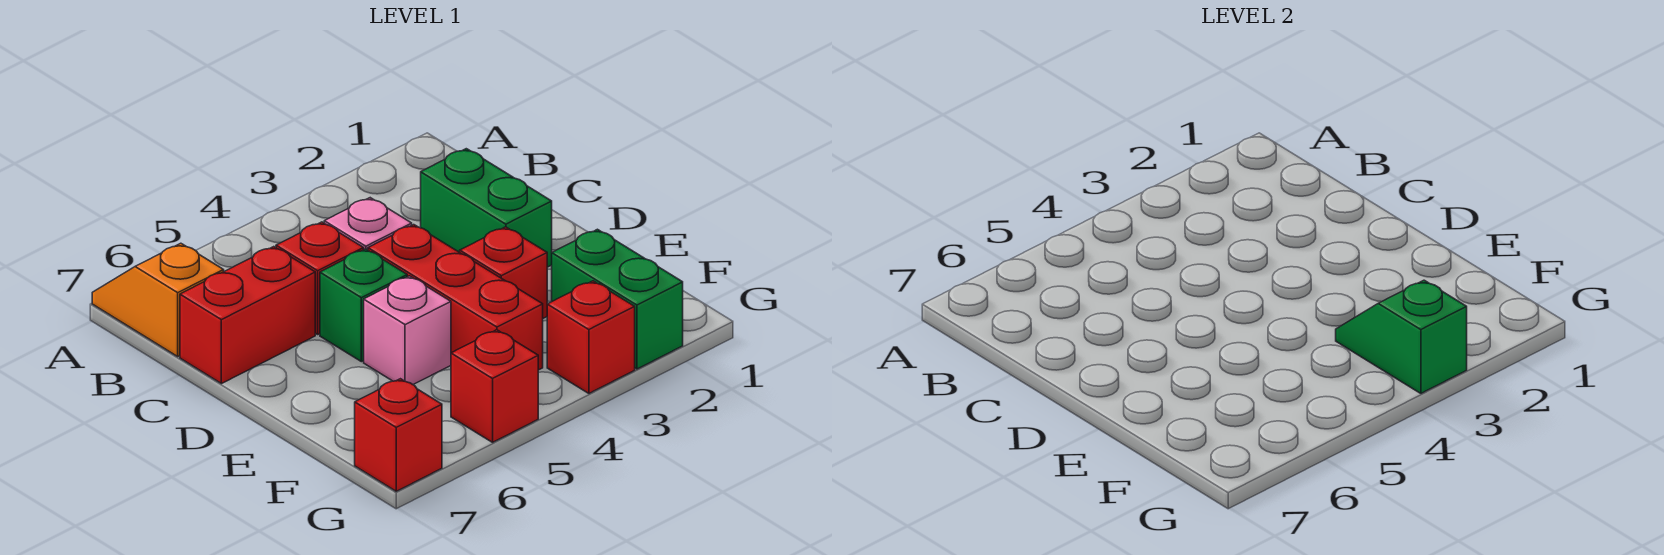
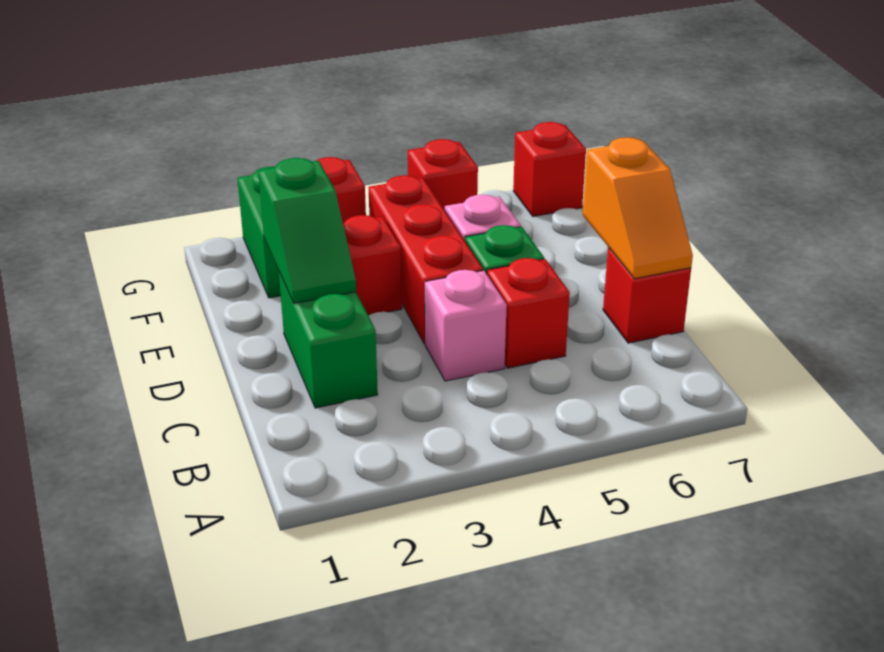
orange slope A7:B7 level 1 top B -> orange slope C7:D7 level 2 top D
red brick C6:C7 level 1 -> red brick C7 level 1
green slope F3:G3 level 2 top G -> green slope D2:E2 level 2 top E

